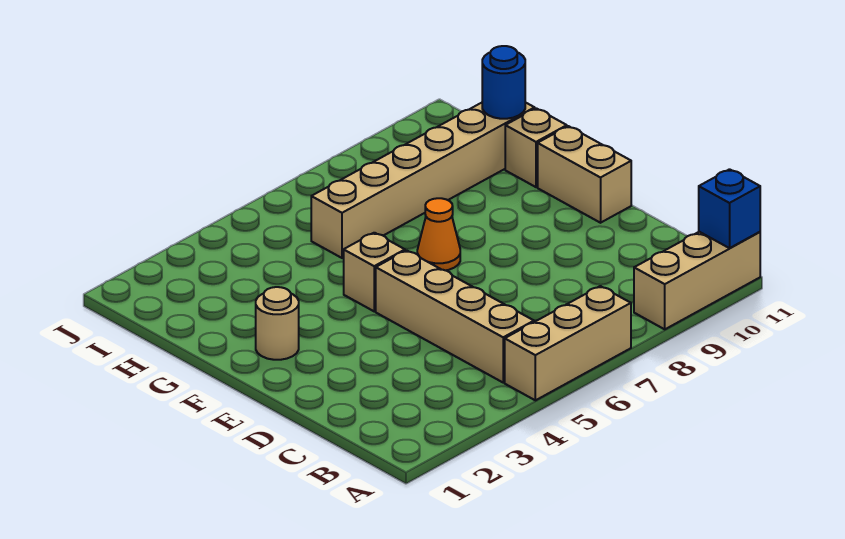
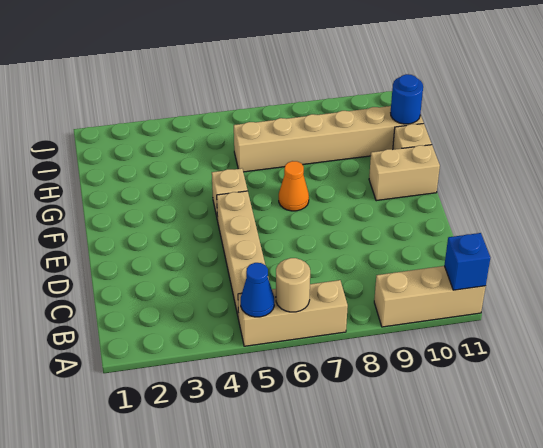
none -> blue cone A5 level 2
tan brick E11:F11 level 1 -> tan brick F10:F11 level 1
tan round brick F2 level 1 -> tan round brick A6 level 2

